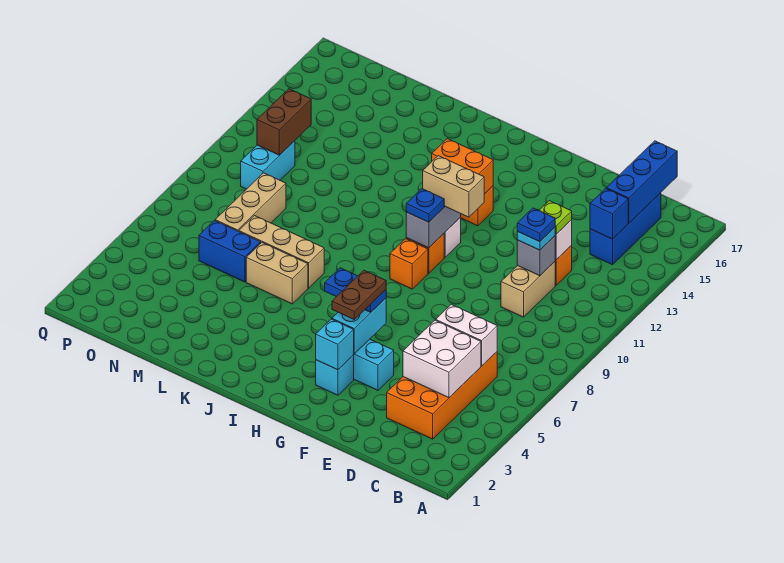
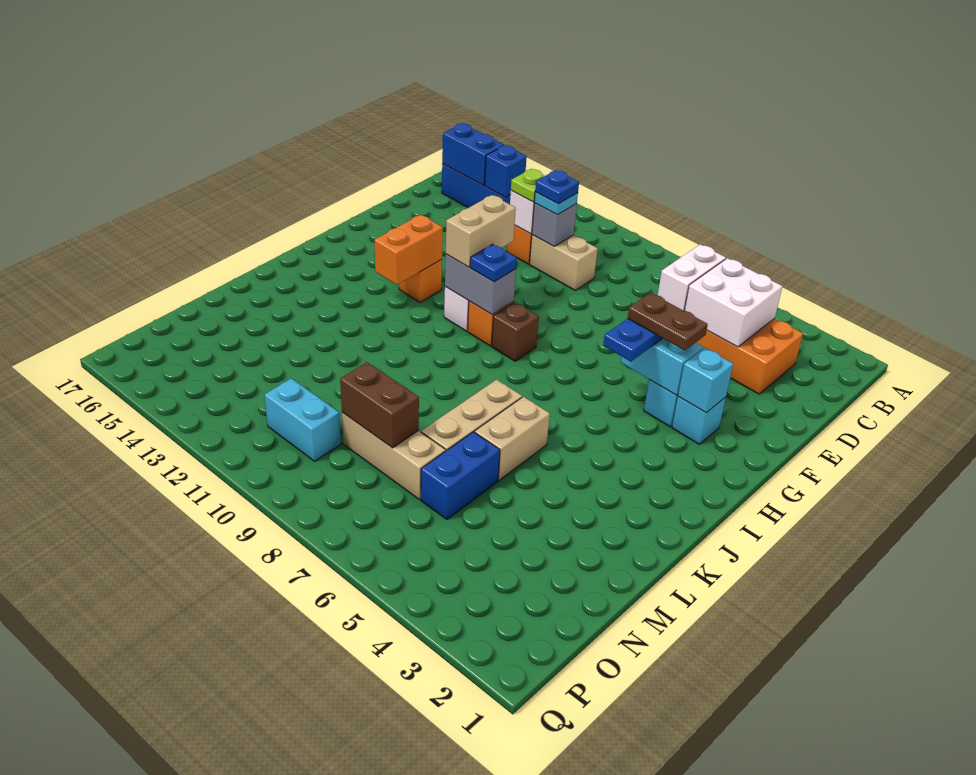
blue brick C15:C17 level 2 -> blue brick C15:C16 level 2
orange brick H9 level 1 -> brown brick H9 level 1
brown brick O11:O12 level 2 -> brown brick N8:N9 level 2

